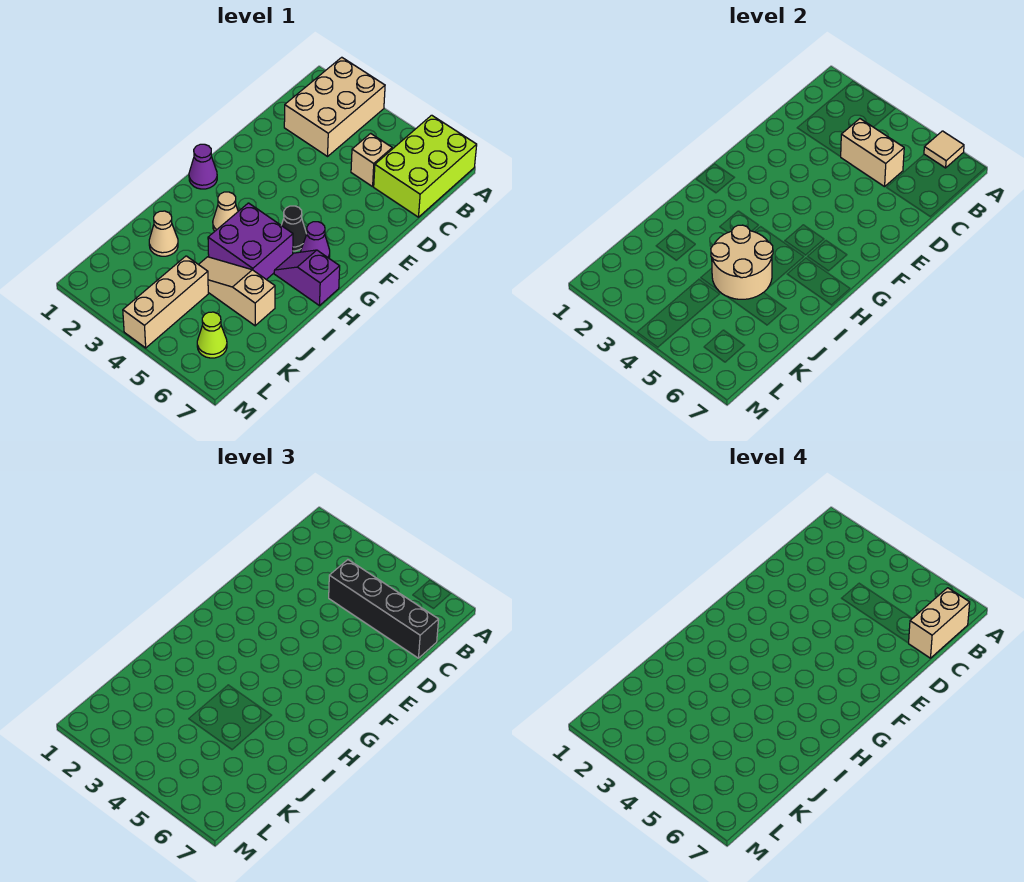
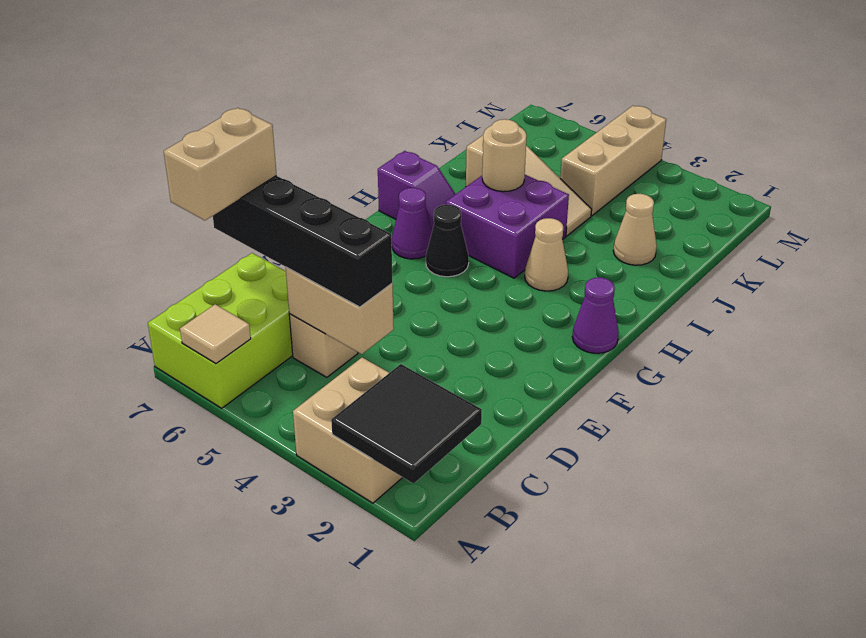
none -> black tile A1:B2 level 2
tan brick A2:C3 level 1 -> tan brick A2:B3 level 1
tan round brick I4:J5 level 2 -> tan round brick I5 level 2
lime cone L6 level 1 -> none

